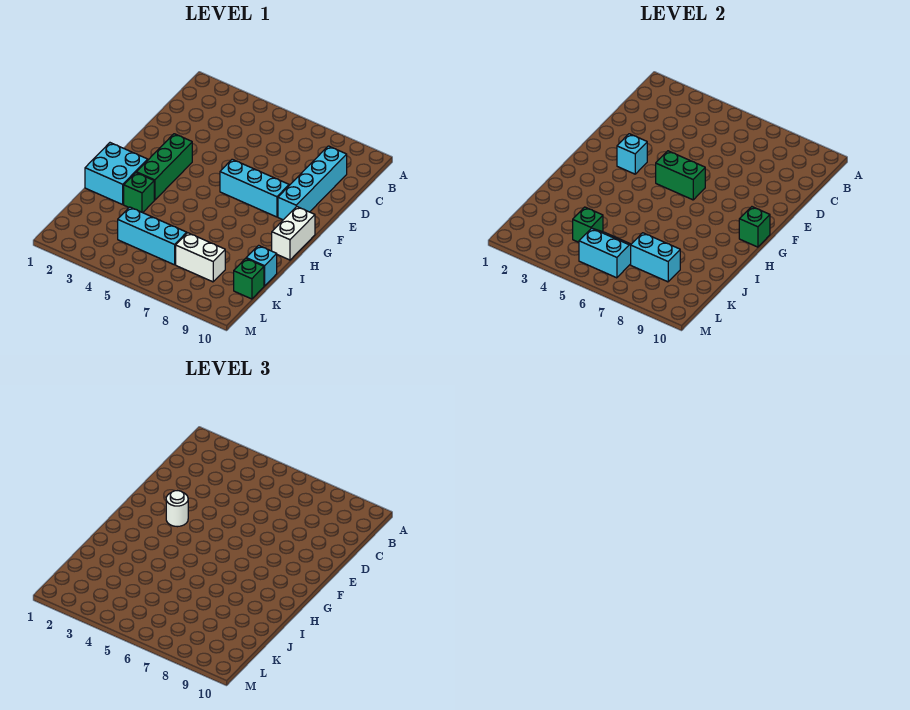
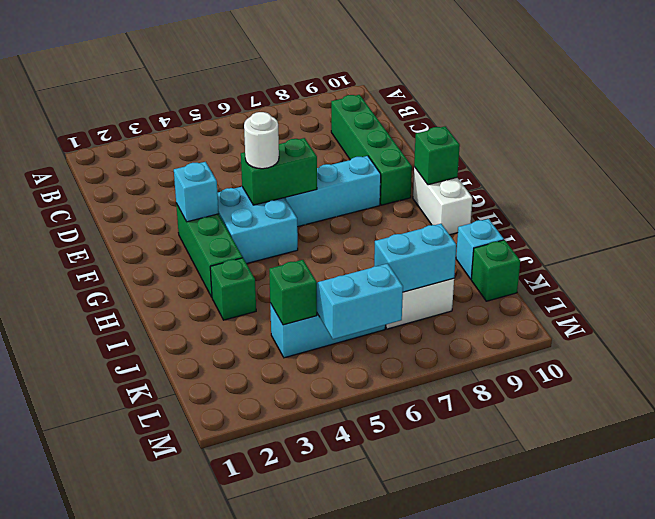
cyan brick C9:F9 level 1 -> green brick C9:F9 level 1
white round brick F3 level 3 -> white round brick F5 level 3
cyan brick H1:I2 level 1 -> cyan brick F4:G5 level 1

